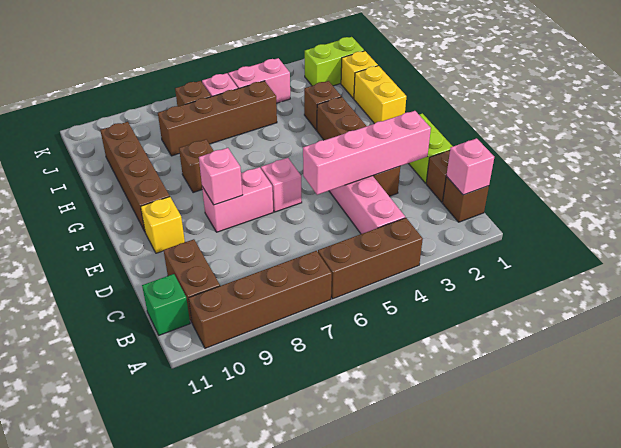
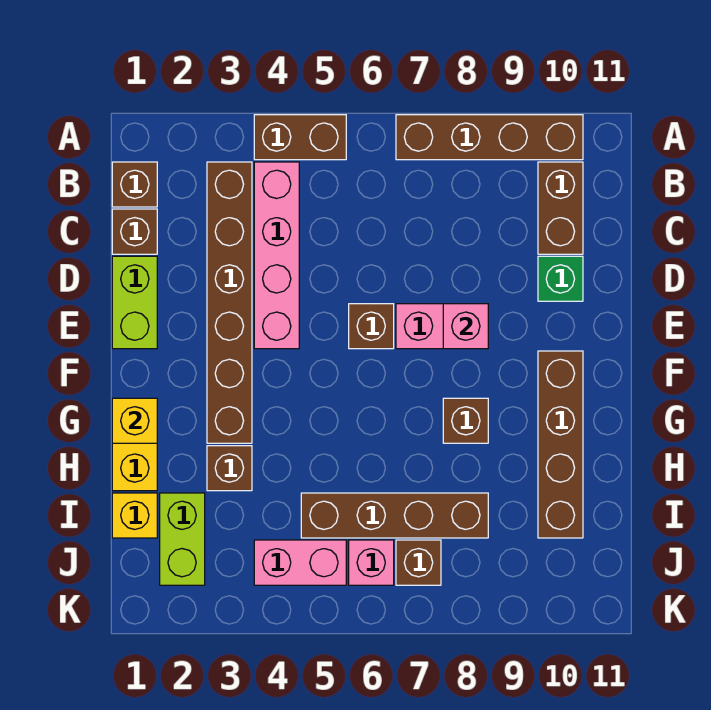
brown brick A4:A6 level 1 -> brown brick A4:A5 level 1
pink brick B1 level 2 -> none
green brick B11 level 1 -> green brick D10 level 1
pink brick D2:D5 level 2 -> none
brown brick D3:G3 level 1 -> brown brick B3:G3 level 1
pink brick E6 level 1 -> brown brick E6 level 1
yellow brick E10 level 1 -> yellow brick G1 level 2
lime brick J1:J2 level 1 -> lime brick I2:J2 level 1

